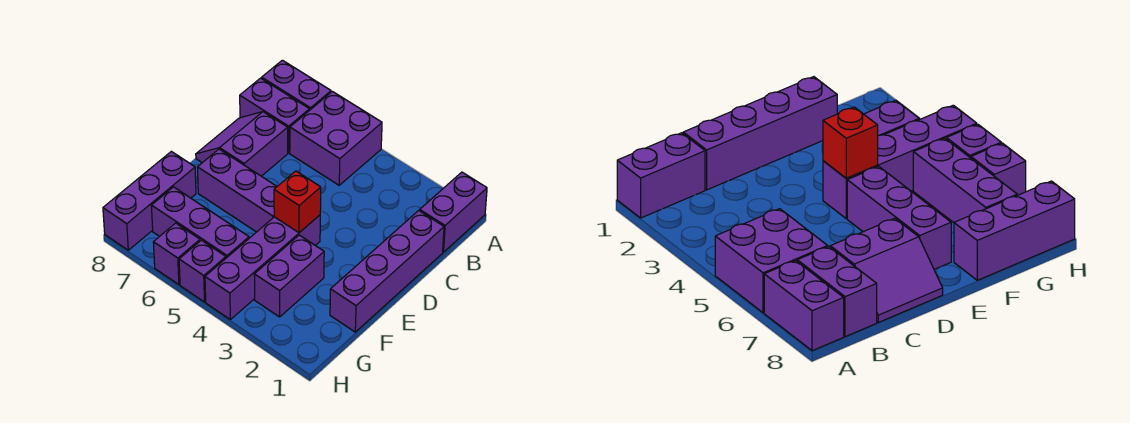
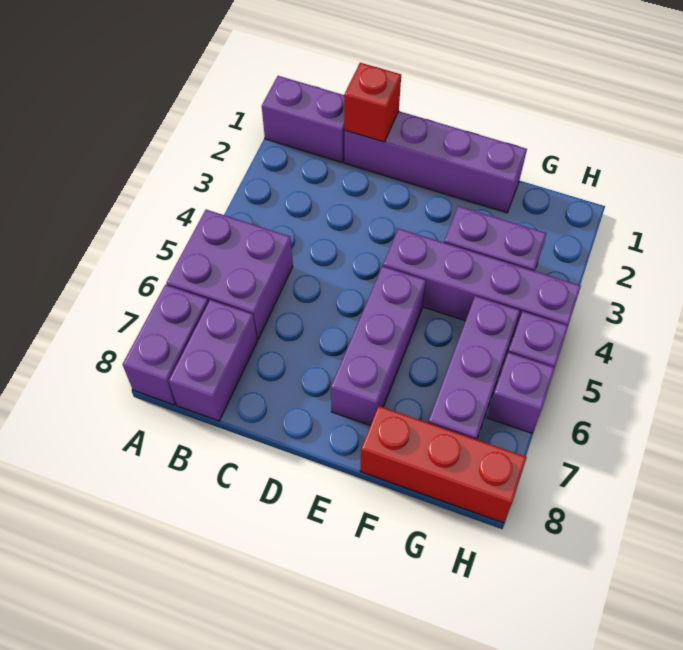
purple slope C7:D8 level 1 top 7 -> none
red brick E4 level 2 -> red brick C1 level 2
purple brick F8:H8 level 1 -> red brick F8:H8 level 1

